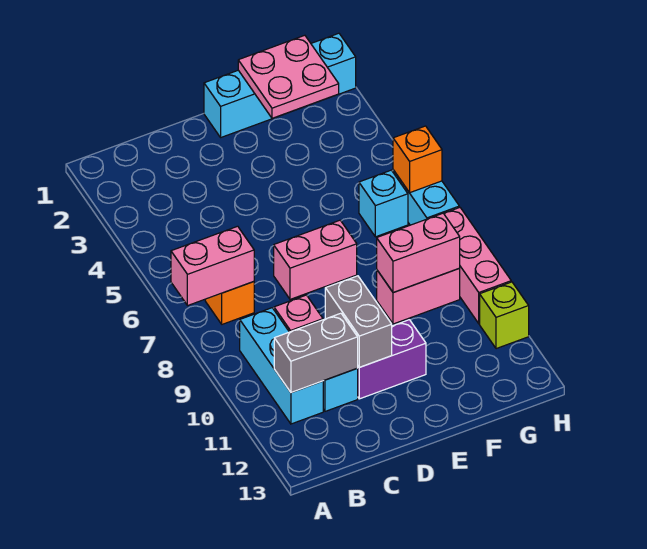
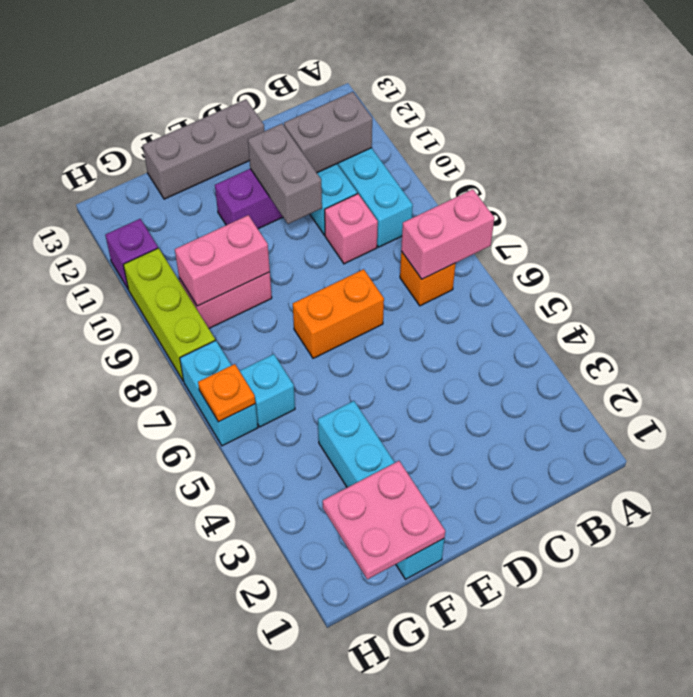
pink brick D7:E7 level 1 -> orange brick D7:E7 level 1
none -> grey brick D13:F13 level 1
cyan brick E1:H1 level 1 -> cyan brick F1:F4 level 1
orange brick H6 level 2 -> orange plate H6 level 2
pink brick H8:H10 level 1 -> lime brick H8:H10 level 1
lime brick H11 level 1 -> purple brick H11 level 1

